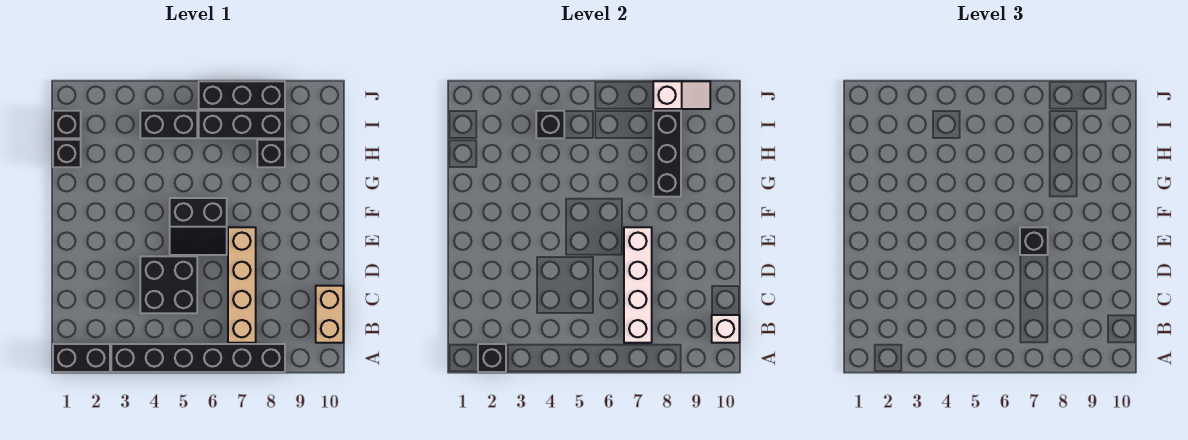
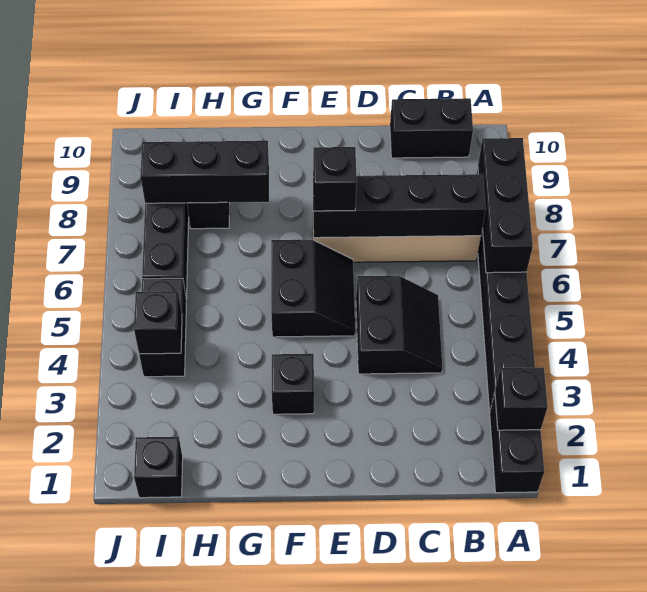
white brick B7:E7 level 2 -> black brick B7:E7 level 2
tan brick B10:C10 level 1 -> black brick B10:C10 level 1
white brick B10 level 2 -> none
black brick C4:D5 level 1 -> black slope C4:D5 level 1 top D
black brick H1 level 1 -> black brick F3 level 1
black brick J6:J8 level 1 -> black brick A6:A8 level 2
white slope J8:J9 level 2 top 8 -> none

